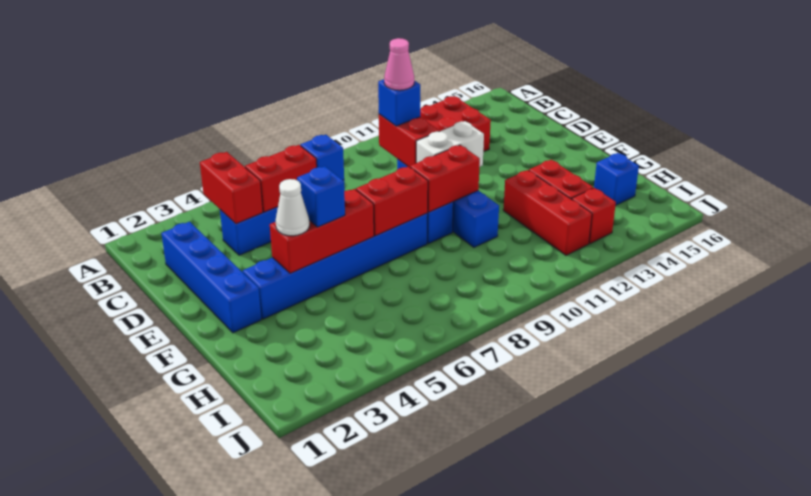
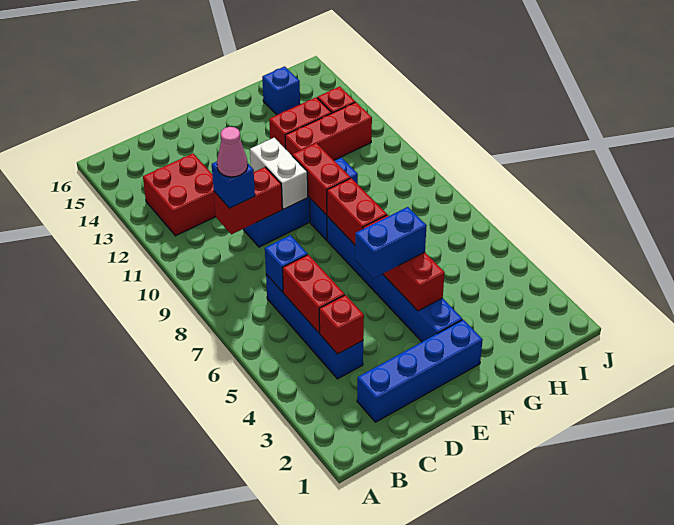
red brick B4:C4 level 2 -> red brick C4 level 2
white cone F4 level 3 -> none
blue brick F5 level 3 -> blue brick E5:F5 level 3

